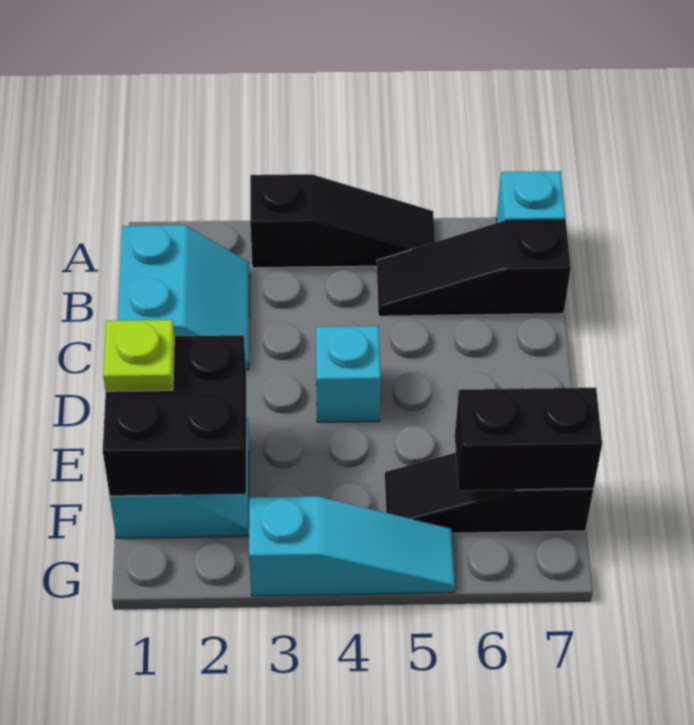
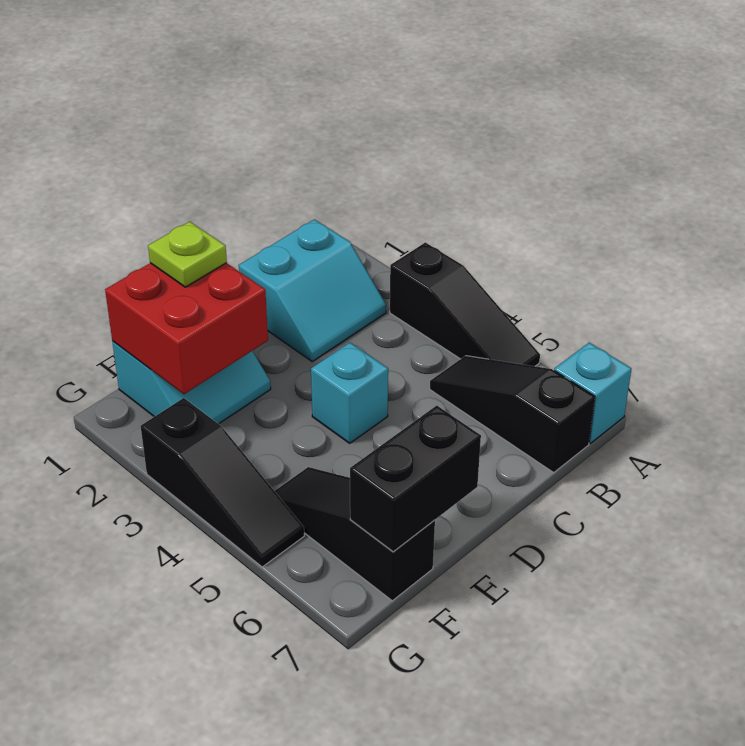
black brick E1:F2 level 2 -> red brick E1:F2 level 2
black brick F6:F7 level 2 -> black brick E7:F7 level 2
cyan slope G3:G5 level 1 top 3 -> black slope G3:G5 level 1 top 3

